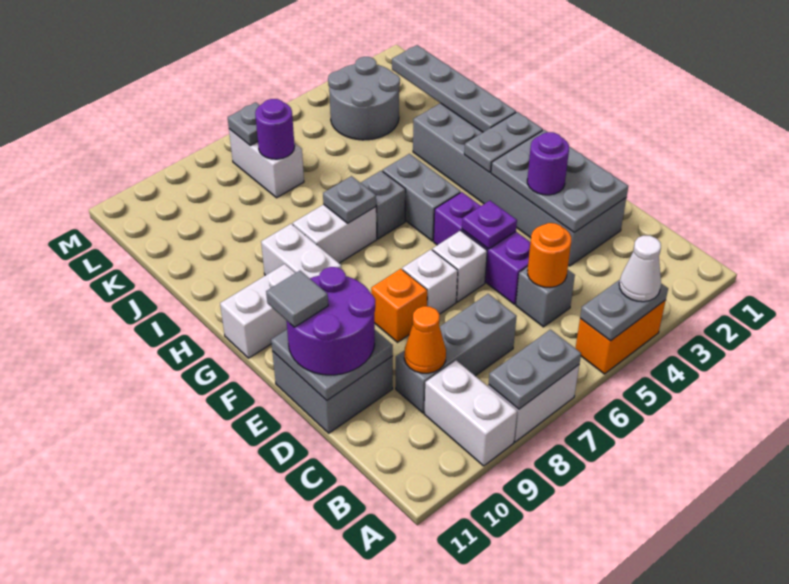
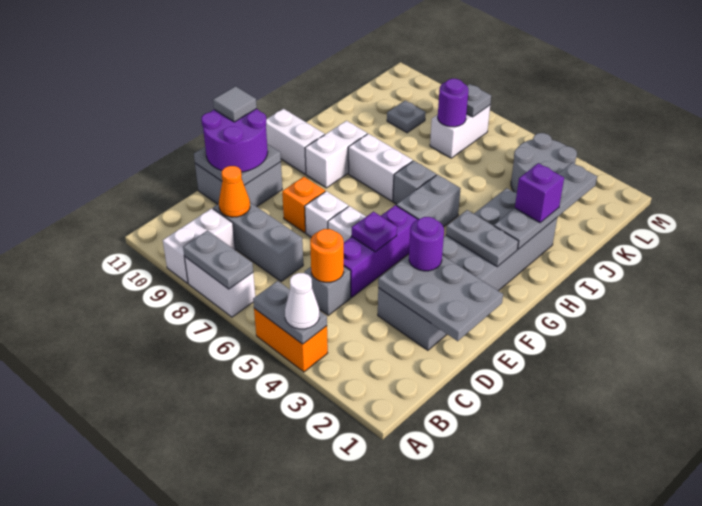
grey plate D2:F3 level 2 -> grey plate D1:E3 level 2
grey plate H7 level 2 -> grey plate K9 level 1
none -> purple brick I2 level 3

